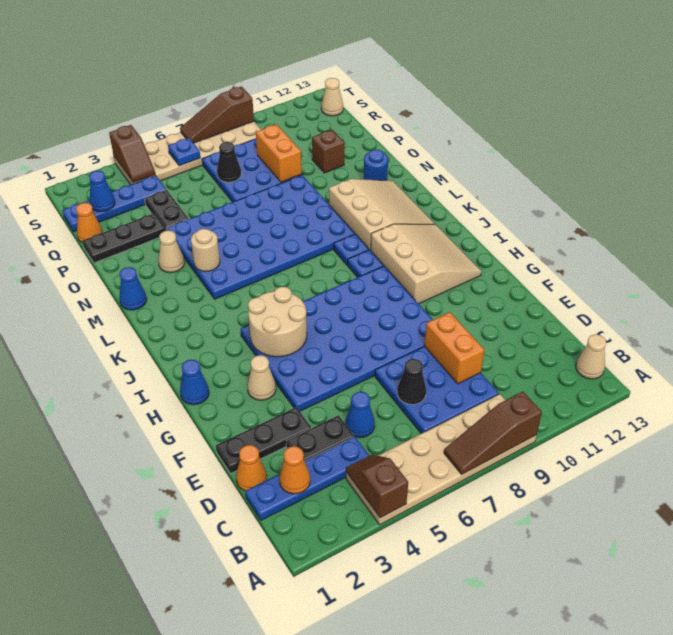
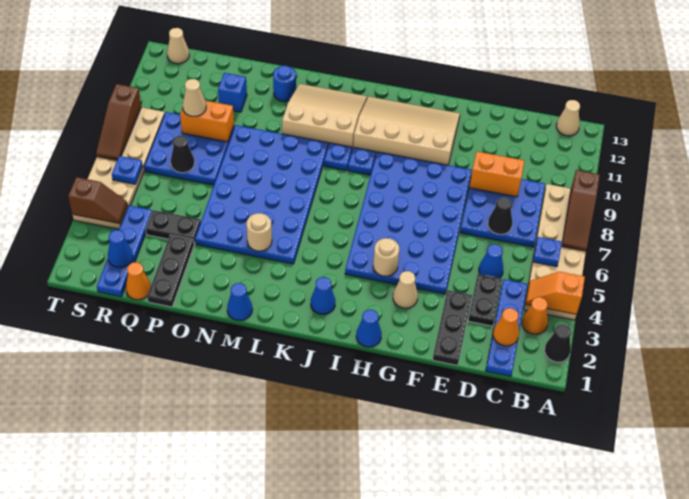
none -> black cone A2 level 1
brown slope A4:B4 level 2 top A -> orange slope A4:B4 level 2 top A
none -> blue plate B6 level 2
orange cone D1 level 1 -> orange cone B3 level 1
tan round brick H4:I5 level 2 -> tan round brick H4 level 2
tan slope H10:J12 level 1 top 10 -> tan slope G10:J12 level 1 top 10
none -> blue cone J2 level 1
tan cone N3 level 1 -> tan cone Q9 level 3
brown brick P11 level 1 -> blue brick P11 level 1

